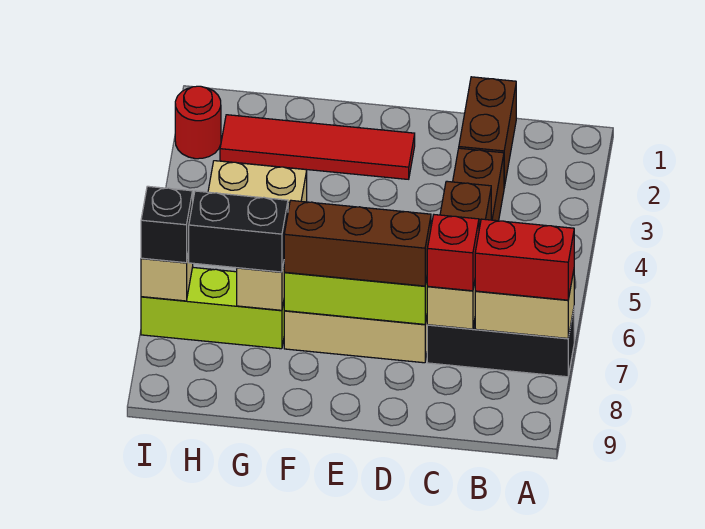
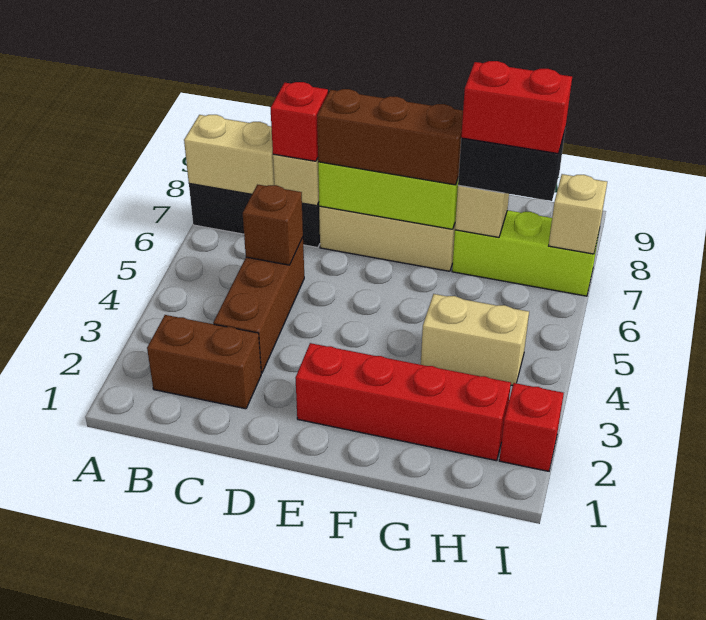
red brick A7:B7 level 3 -> red brick G7:H7 level 4
brown brick C1:C2 level 1 -> brown brick B2:C2 level 1
red tile E2:H2 level 1 -> red brick E2:H2 level 1
red round brick I2 level 1 -> red brick I2 level 1
black brick I7 level 3 -> none

